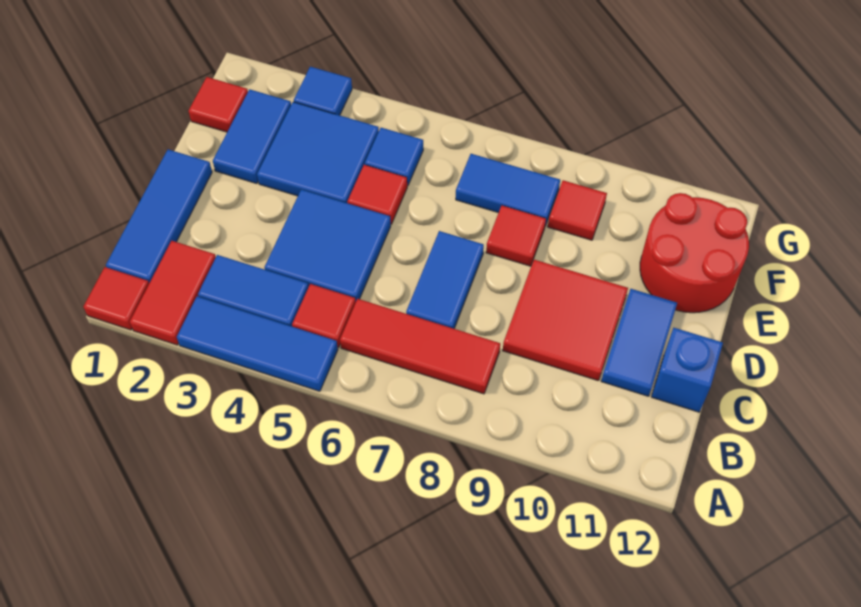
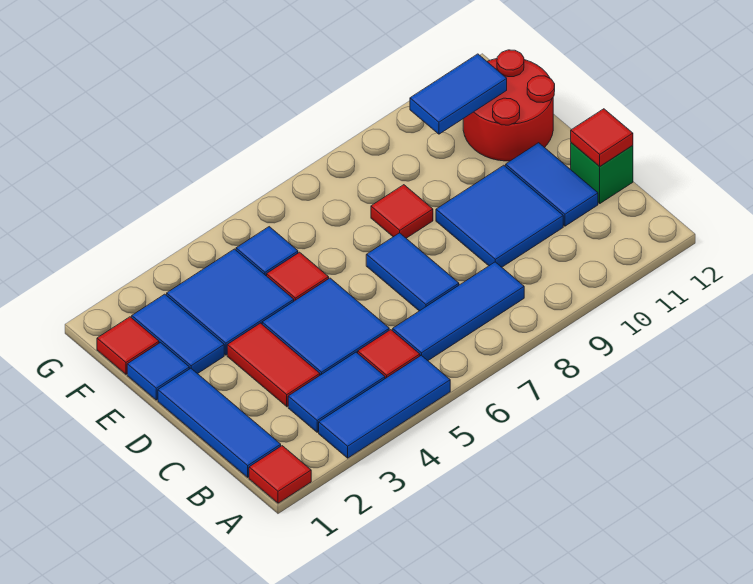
red tile A2:B2 level 1 -> red tile C3:D3 level 1
red tile B6:B8 level 1 -> blue tile B6:B8 level 1
red tile C9:D10 level 1 -> blue tile C9:D10 level 1
blue brick C12 level 1 -> green brick C12 level 1
blue tile F7:F8 level 1 -> blue tile F10:F11 level 2
red tile F9 level 1 -> red tile C12 level 2
blue tile G3 level 1 -> blue tile E1 level 1

